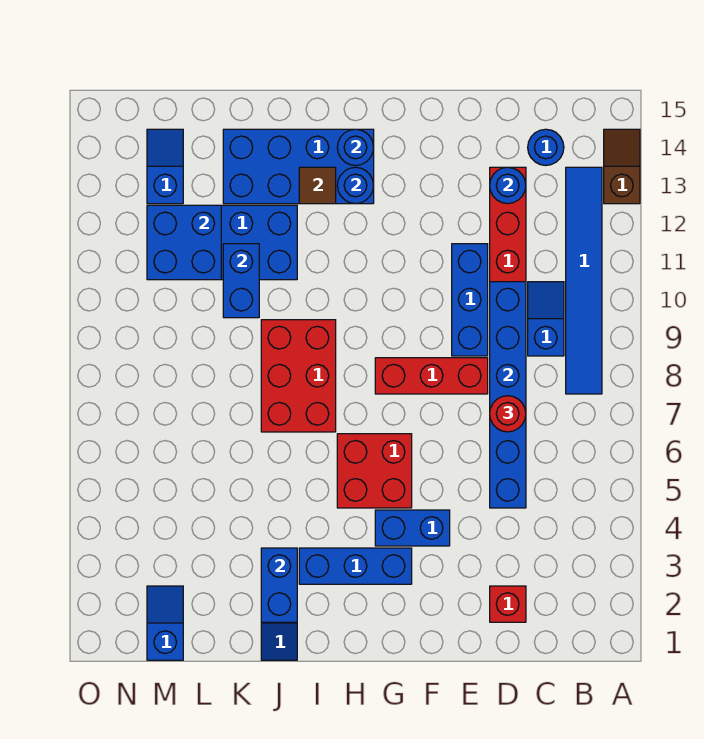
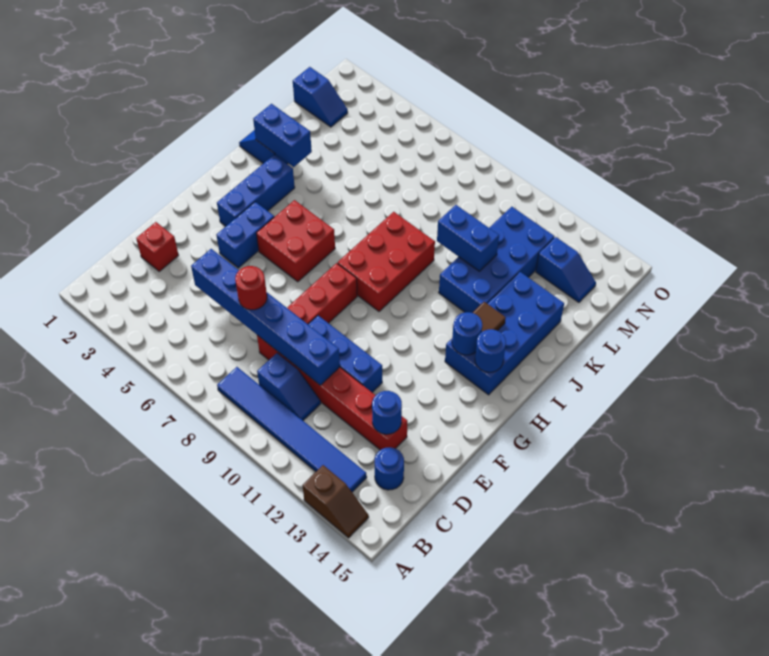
red brick I7:J9 level 1 -> red brick H8:J9 level 1
blue brick L11:M12 level 2 -> none

